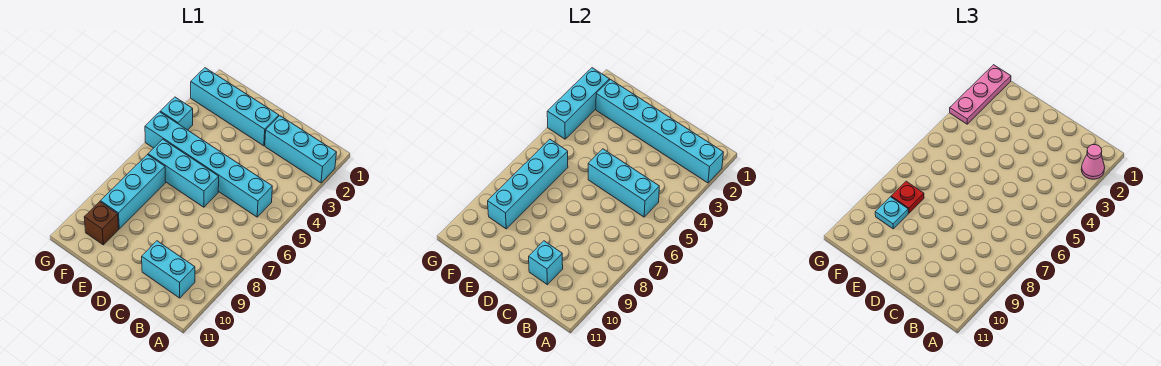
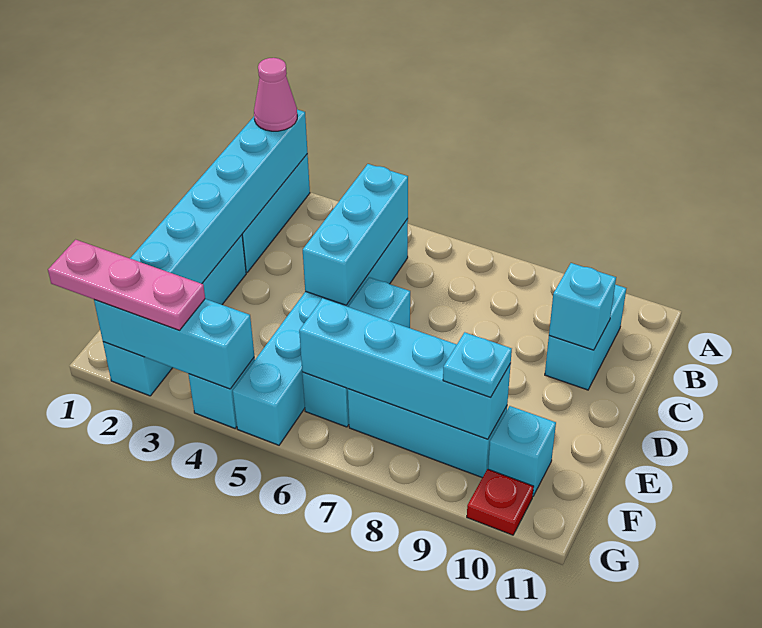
red plate F8 level 3 -> red plate G10 level 1
brown brick F10 level 1 -> cyan brick F10 level 1

